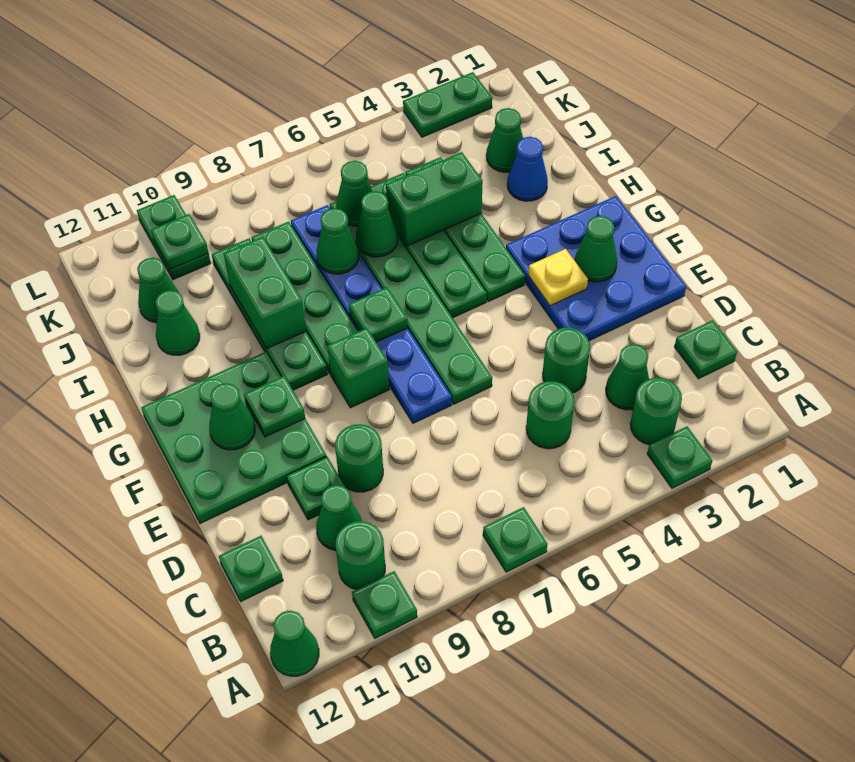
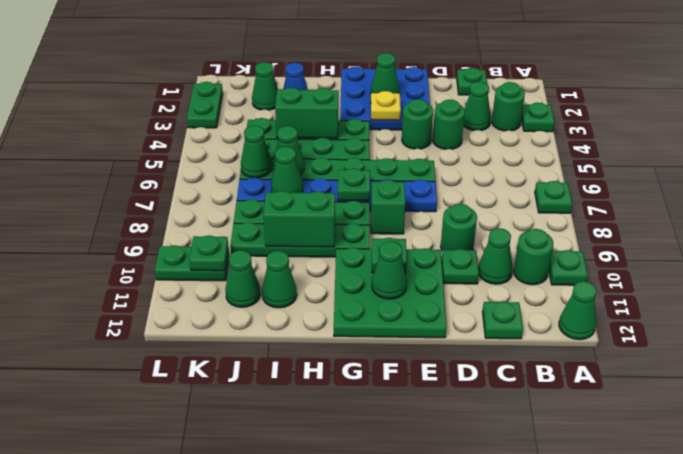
green round brick C5 level 1 -> green round brick E4 level 1
green brick I4:I5 level 2 -> green brick H4:I4 level 2

